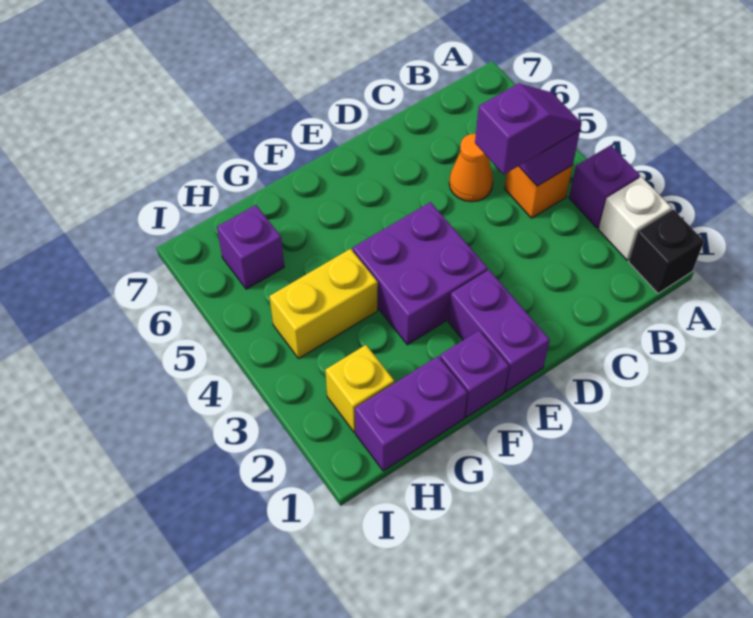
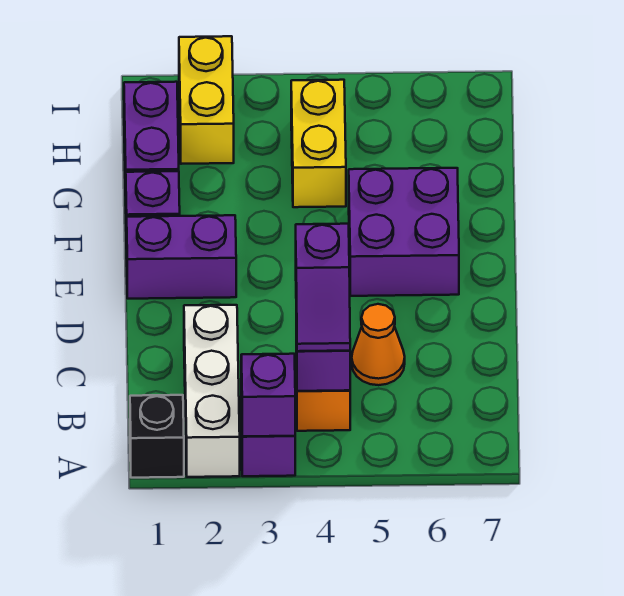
white brick A2 level 1 -> white brick A2:C2 level 1
purple brick E3:F4 level 1 -> purple brick E5:F6 level 1
yellow brick H2 level 1 -> yellow brick H2:I2 level 1
purple brick H6 level 1 -> purple brick A3 level 2

